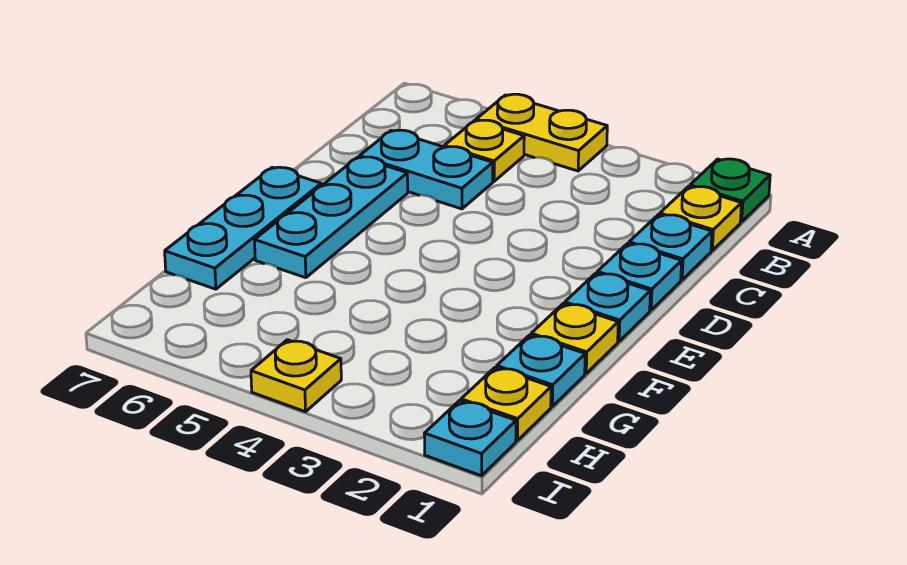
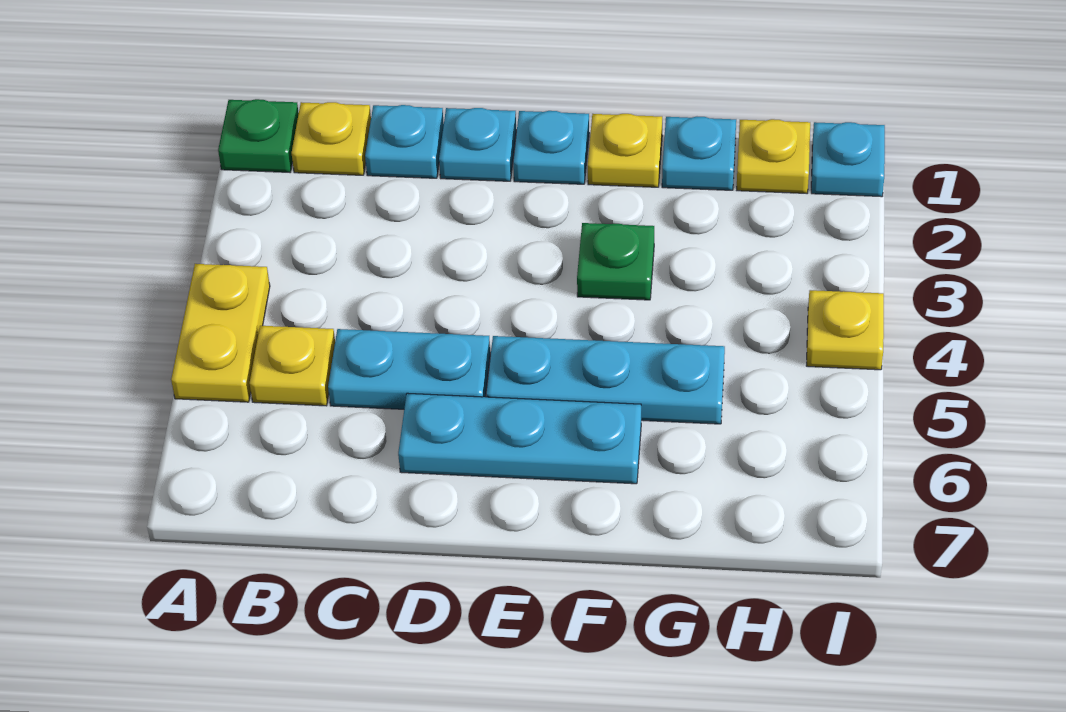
cyan plate C5:C6 level 1 -> cyan plate C5:D5 level 1
cyan plate E7:G7 level 1 -> cyan plate E5:G5 level 1
none -> green plate F3 level 1

